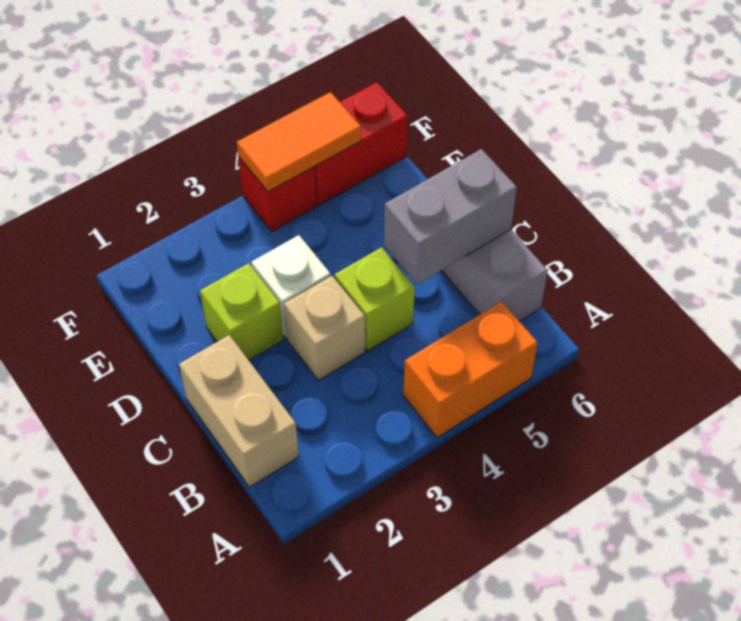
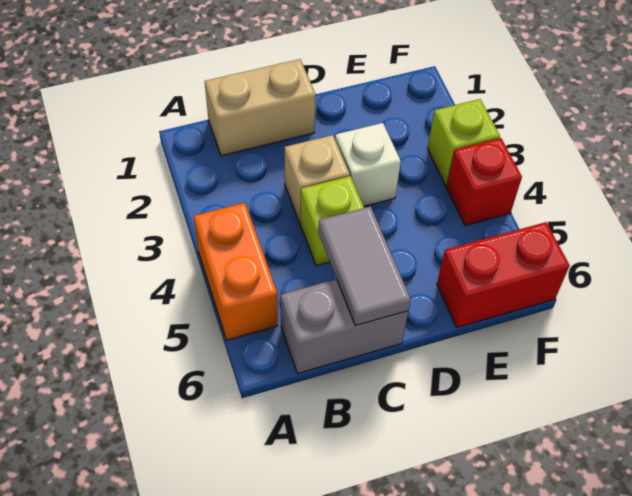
grey brick C5:C6 level 2 -> grey tile C5:C6 level 2
lime brick D2 level 1 -> lime brick F3 level 1
orange tile F4:F5 level 2 -> none
red brick F5:F6 level 1 -> red brick E6:F6 level 1

